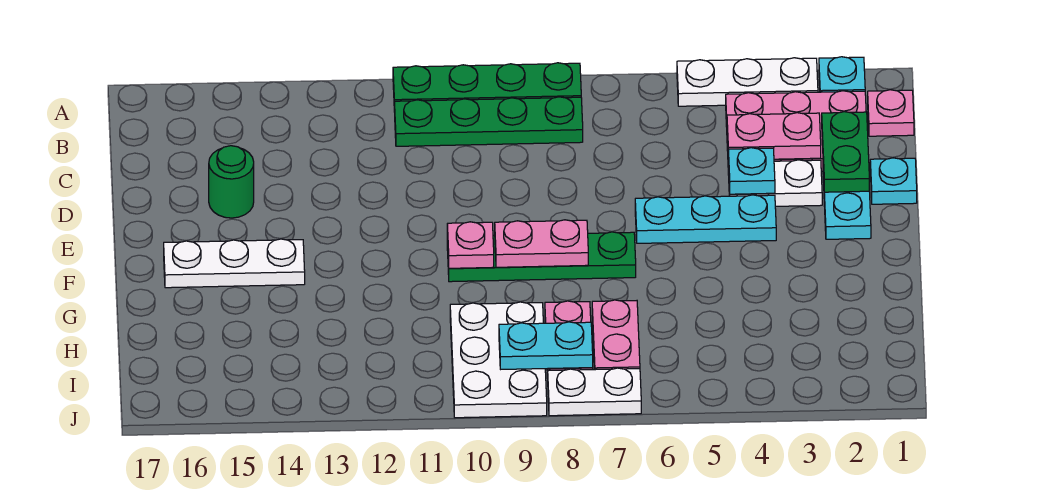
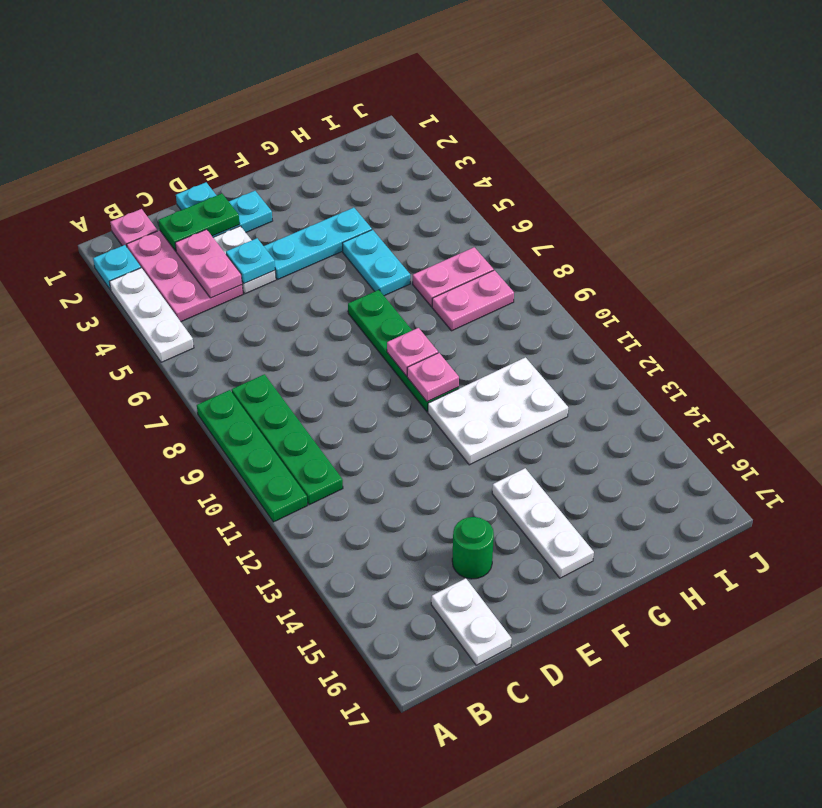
cyan plate E4:E6 level 1 -> cyan plate E4:G4 level 1
pink plate F8:F9 level 2 -> pink plate F9 level 2
white plate H9:J10 level 1 -> white plate F11:H12 level 1
cyan plate I8:I9 level 2 -> cyan plate G5:G6 level 1
white plate J7:J8 level 1 -> white plate C16:C17 level 1

